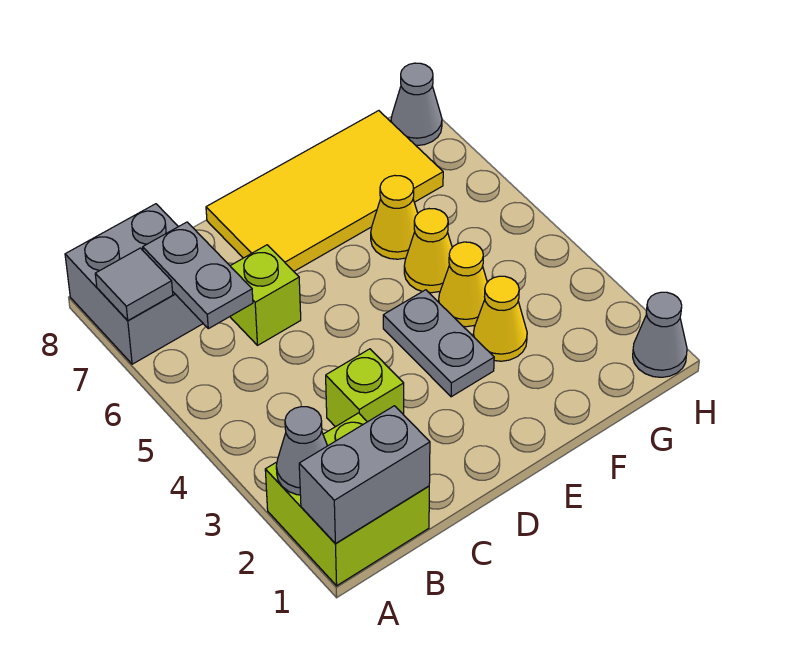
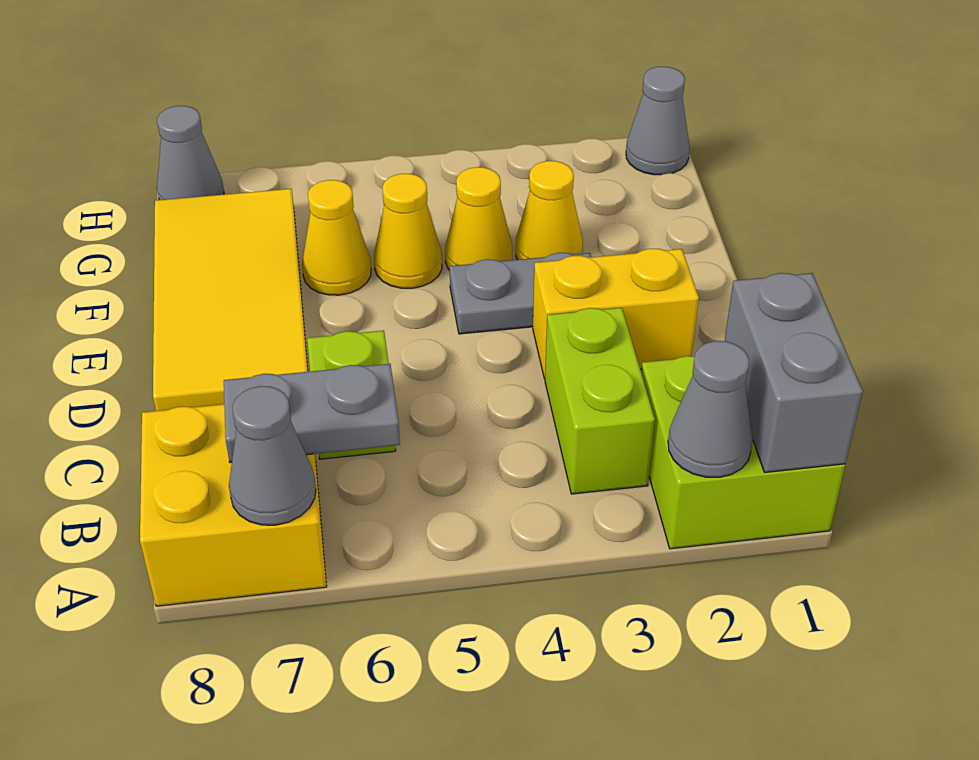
grey brick A7:B8 level 1 -> yellow brick A7:B8 level 1
grey tile A7 level 2 -> grey cone A7 level 2
lime brick C3 level 1 -> lime brick B3:C3 level 1
none -> yellow brick D2:D3 level 1

